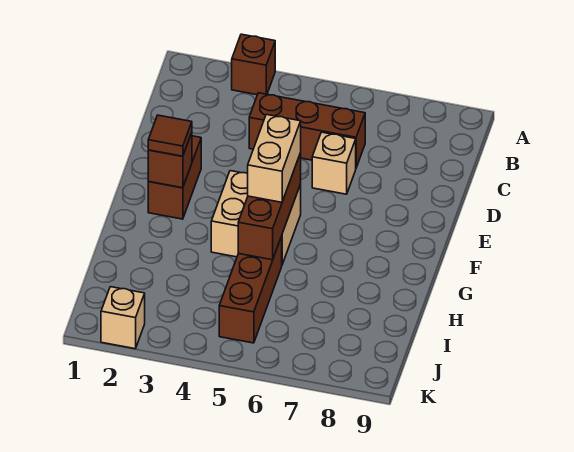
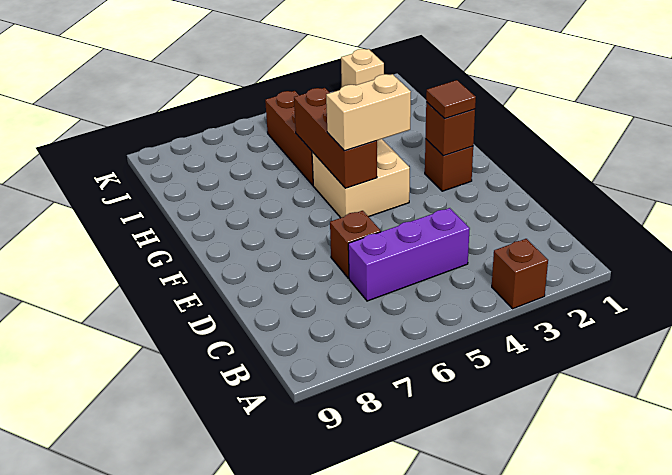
brown brick C4:C6 level 1 -> purple brick C4:C6 level 1
tan brick D6 level 1 -> brown brick D6 level 1
brown brick E2:F2 level 1 -> brown brick F2 level 1
tan brick F5:G5 level 3 -> tan brick F4:F5 level 3

